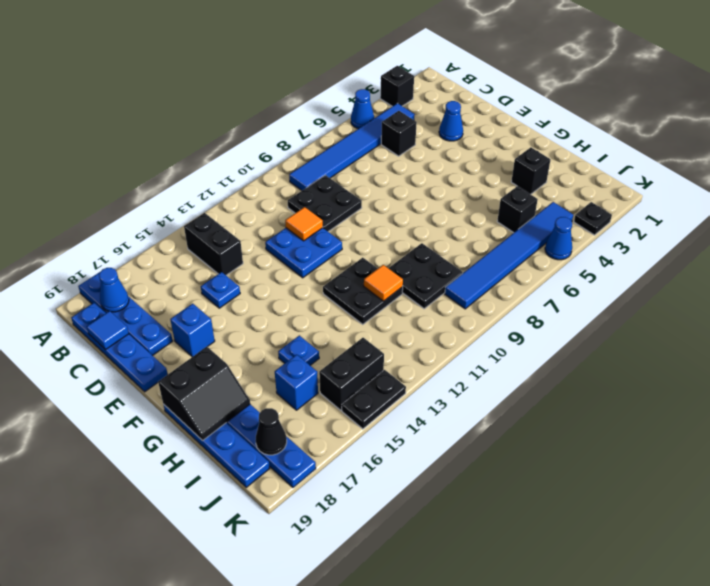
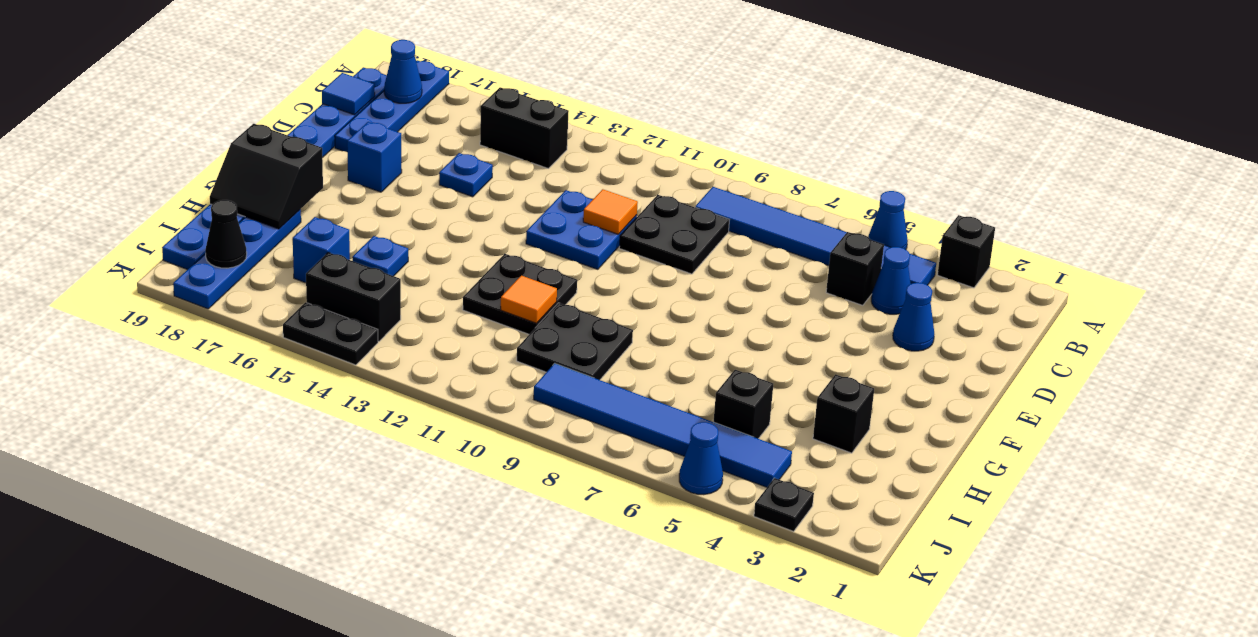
black brick B14:C14 level 1 -> black brick B14:B15 level 1
none -> blue cone C4 level 1

